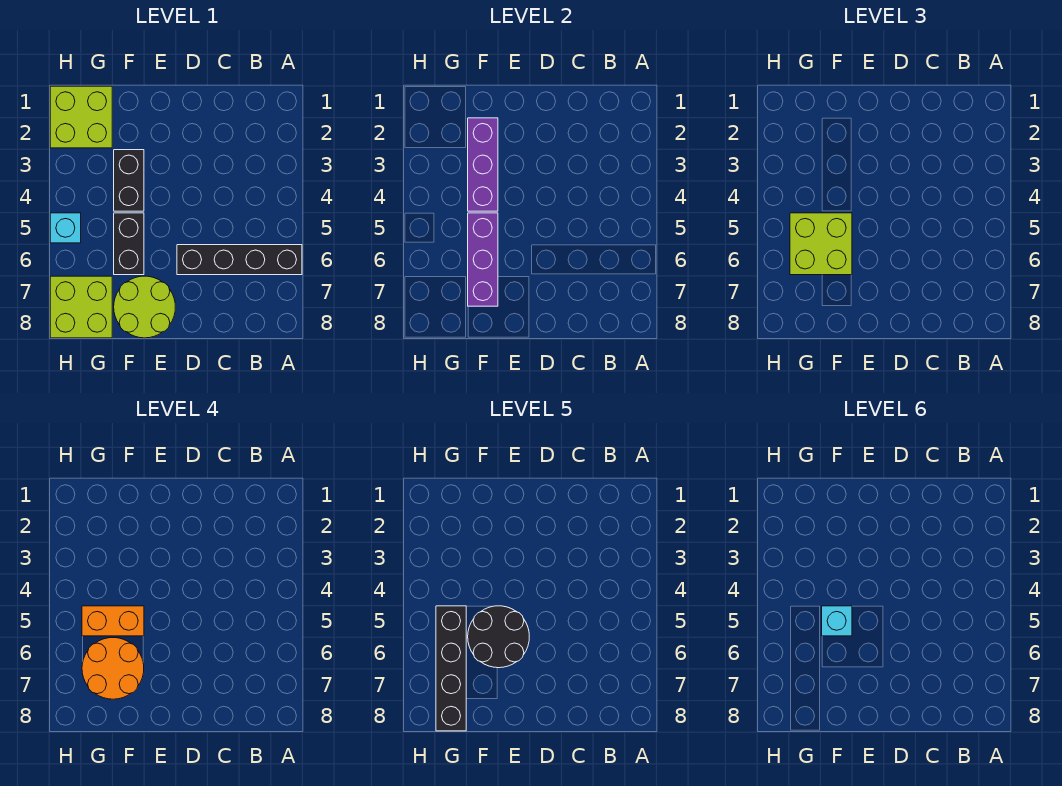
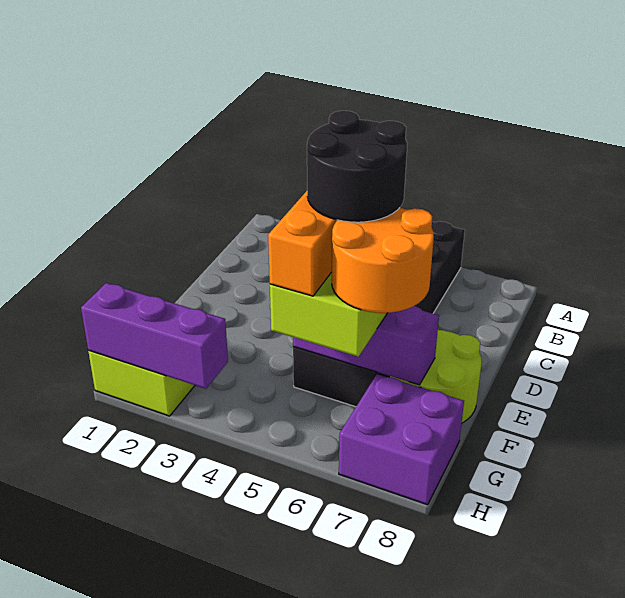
purple brick F2:F4 level 2 -> purple brick H1:H3 level 2
black brick F3:F4 level 1 -> none
cyan brick F5 level 6 -> none
black brick G5:G8 level 5 -> none
lime brick G7:H8 level 1 -> purple brick G7:H8 level 1
cyan brick H5 level 1 -> none

